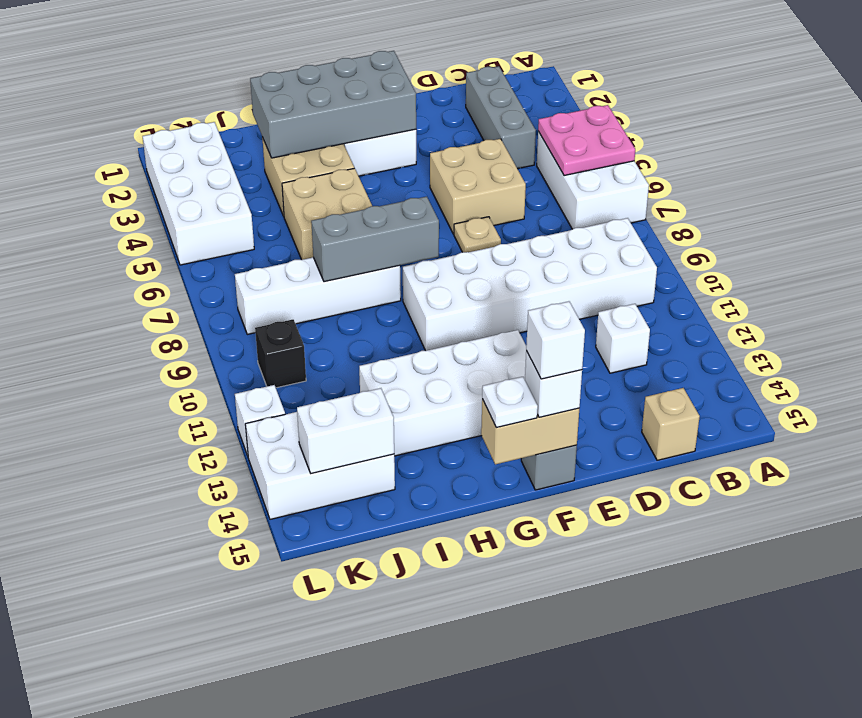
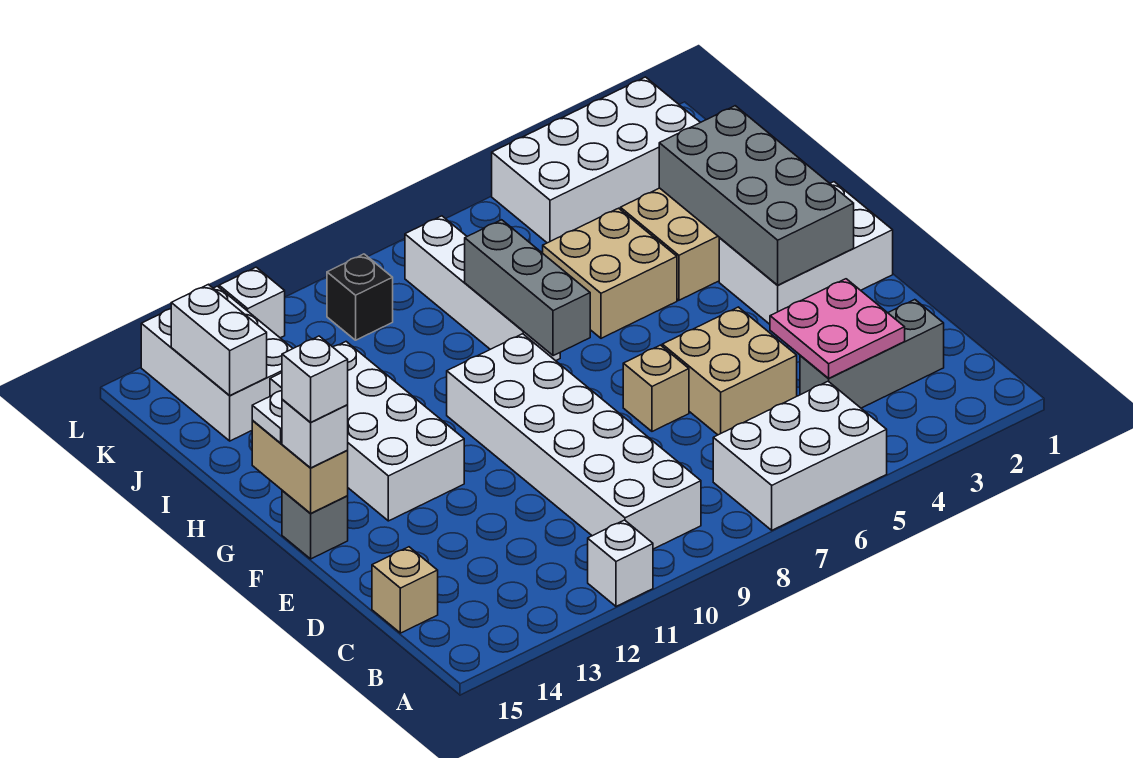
pink plate A5:B6 level 2 -> pink plate C3:D4 level 2
white brick C12 level 1 -> white brick A11 level 1
tan plate E7 level 1 -> tan brick E7 level 1

